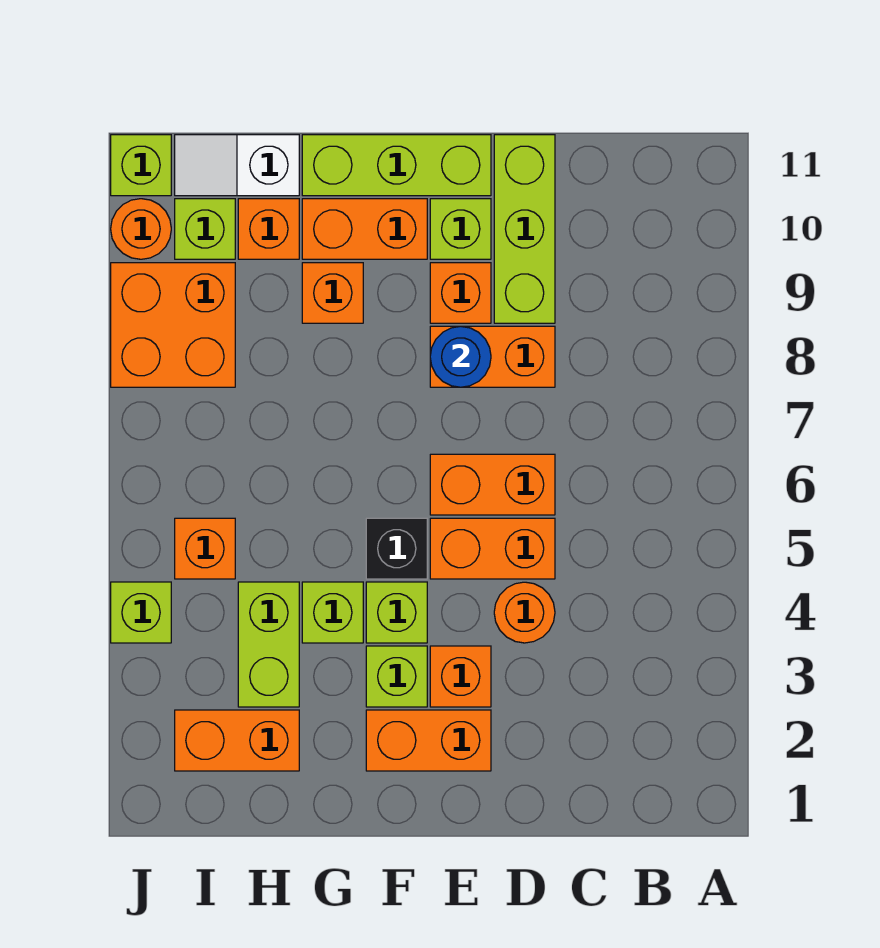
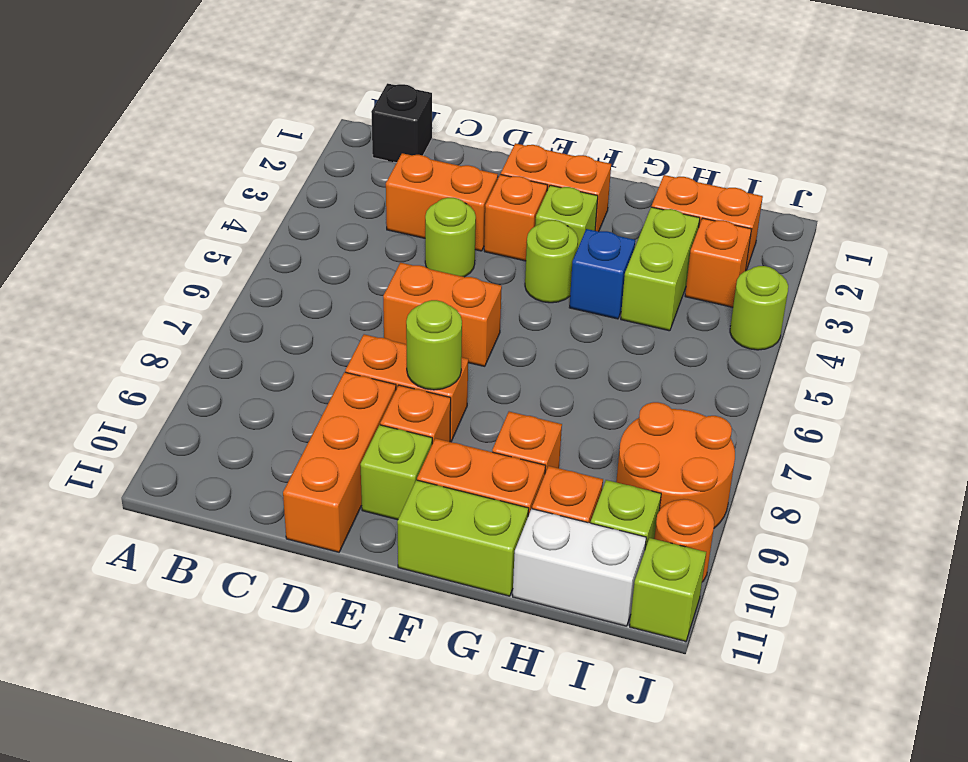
orange round brick D4 level 1 -> lime round brick D4 level 1
orange brick D5:E5 level 1 -> orange brick C3:D3 level 1
lime brick D9:D11 level 1 -> orange brick D9:D11 level 1
blue round brick E8 level 2 -> lime round brick E8 level 2
lime brick E11:G11 level 1 -> lime brick F11:G11 level 1
lime brick F4 level 1 -> lime round brick F4 level 1
black brick F5 level 1 -> black brick B1 level 1
lime brick G4 level 1 -> blue brick G4 level 1
white slope H11:I11 level 1 top H -> white brick H11:I11 level 1
orange brick I5 level 1 -> orange brick I3 level 1
orange brick I8:J9 level 1 -> orange round brick I8:J9 level 1
lime brick J4 level 1 -> lime round brick J4 level 1

